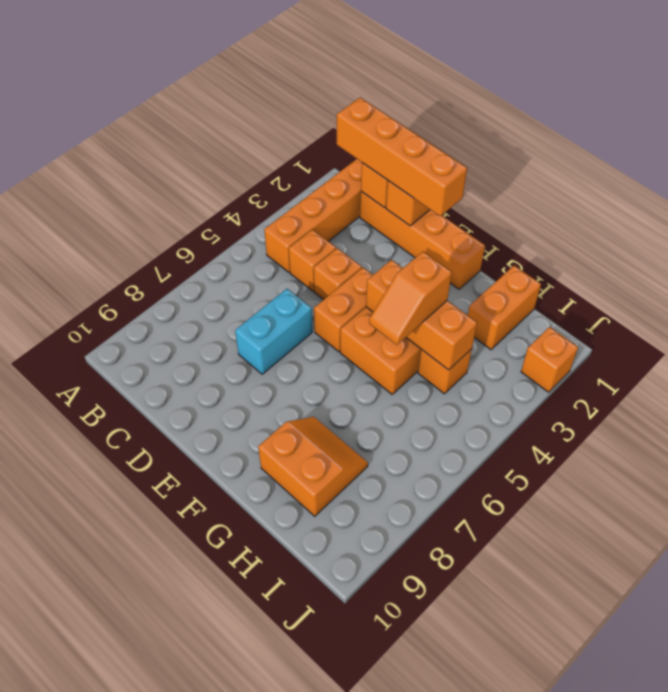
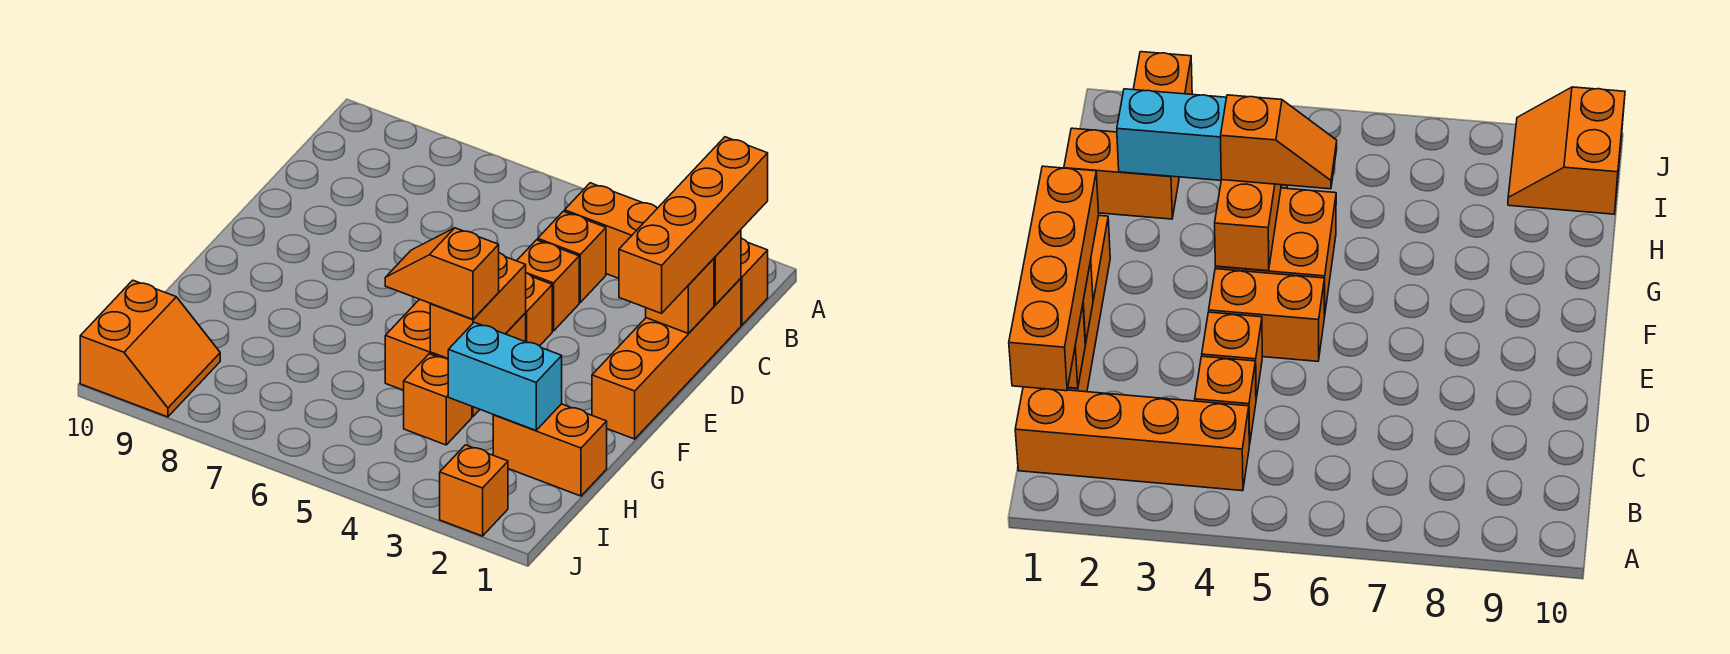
cyan brick D6:D7 level 1 -> cyan brick H2:H3 level 2
orange brick F4:H4 level 2 -> orange brick F4:G4 level 2
orange slope G8:H9 level 1 top 9 -> orange slope I9:J10 level 1 top 10

